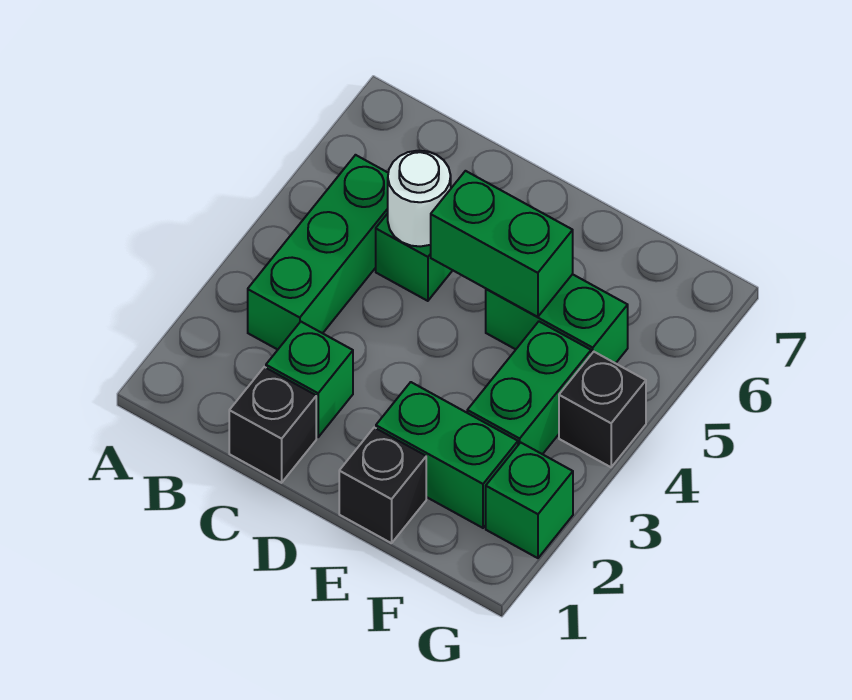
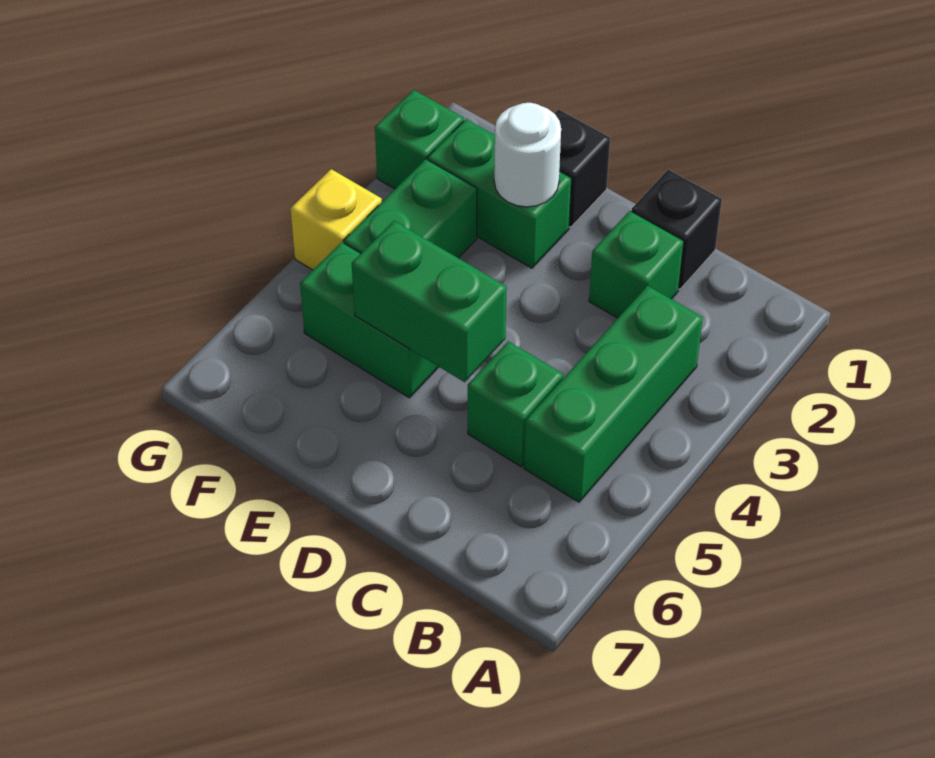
white round brick C5 level 2 -> white round brick E2 level 2
black brick G4 level 1 -> yellow brick G4 level 1

